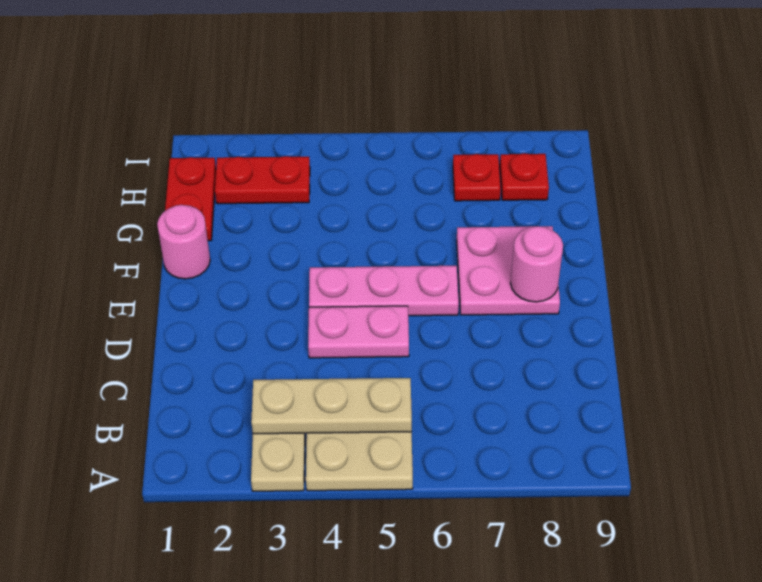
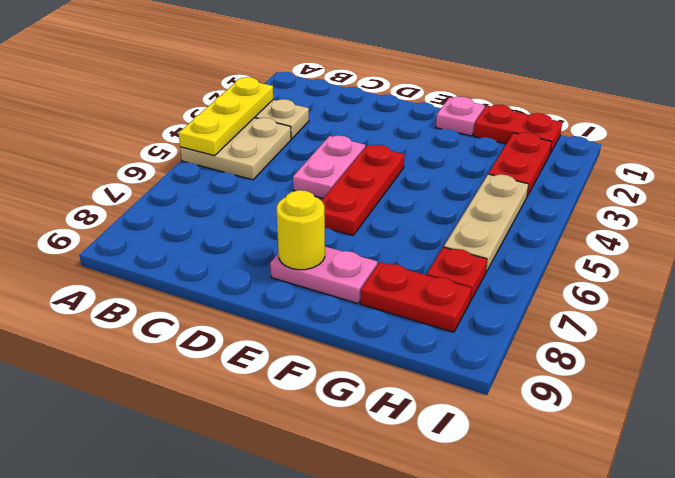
none -> yellow plate A3:A5 level 2
tan plate B3:B5 level 2 -> tan plate H4:H6 level 1
pink plate E4:E6 level 1 -> red plate E4:E6 level 1
pink plate E7:F8 level 1 -> pink plate E8:F8 level 1
pink round brick E8 level 2 -> yellow round brick E8 level 2
pink round brick F1 level 1 -> pink plate F1 level 1
red plate H8 level 1 -> red plate G8:H8 level 1

